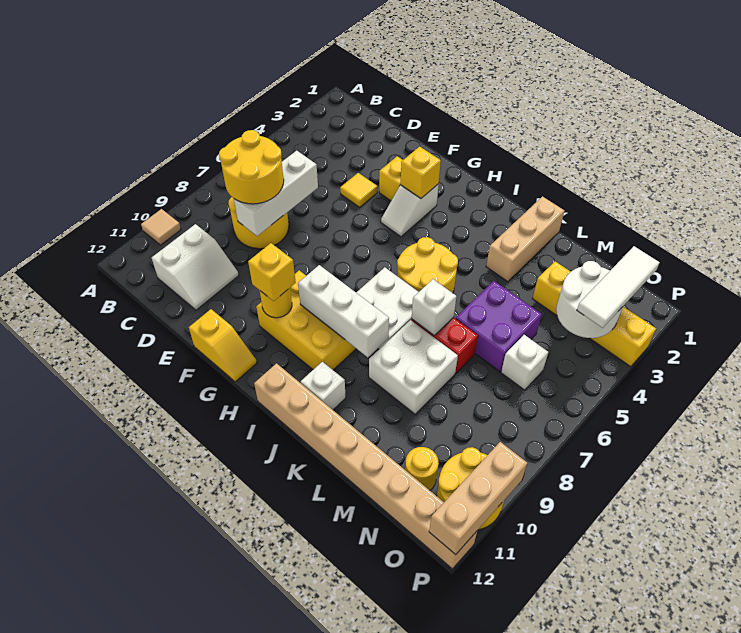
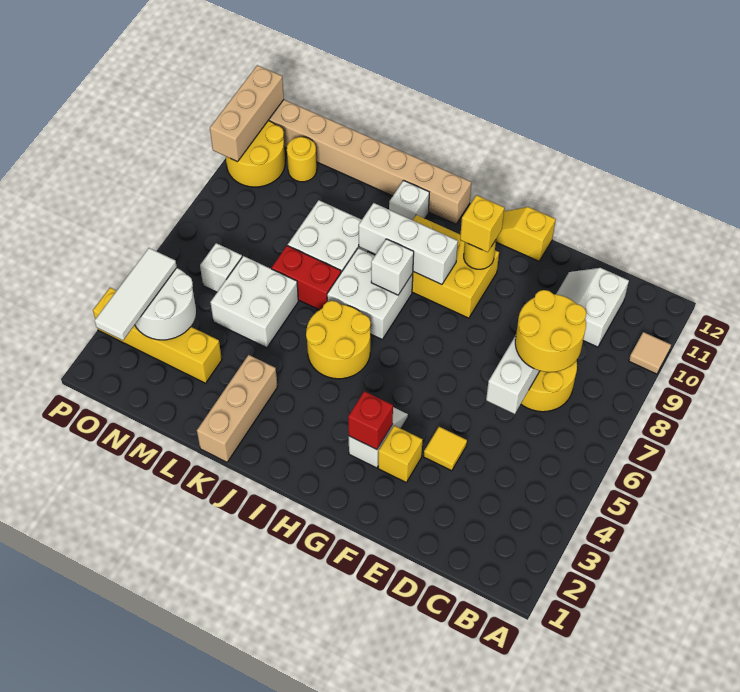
yellow brick G3 level 2 -> red brick G3 level 2
white brick K7 level 2 -> white brick I8 level 2
purple brick L5:M6 level 1 -> white brick L5:M6 level 1

